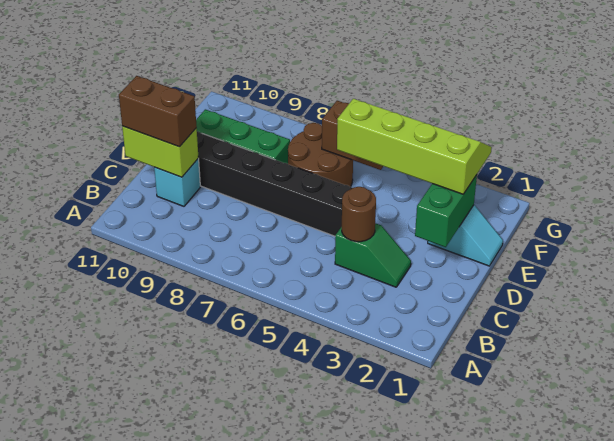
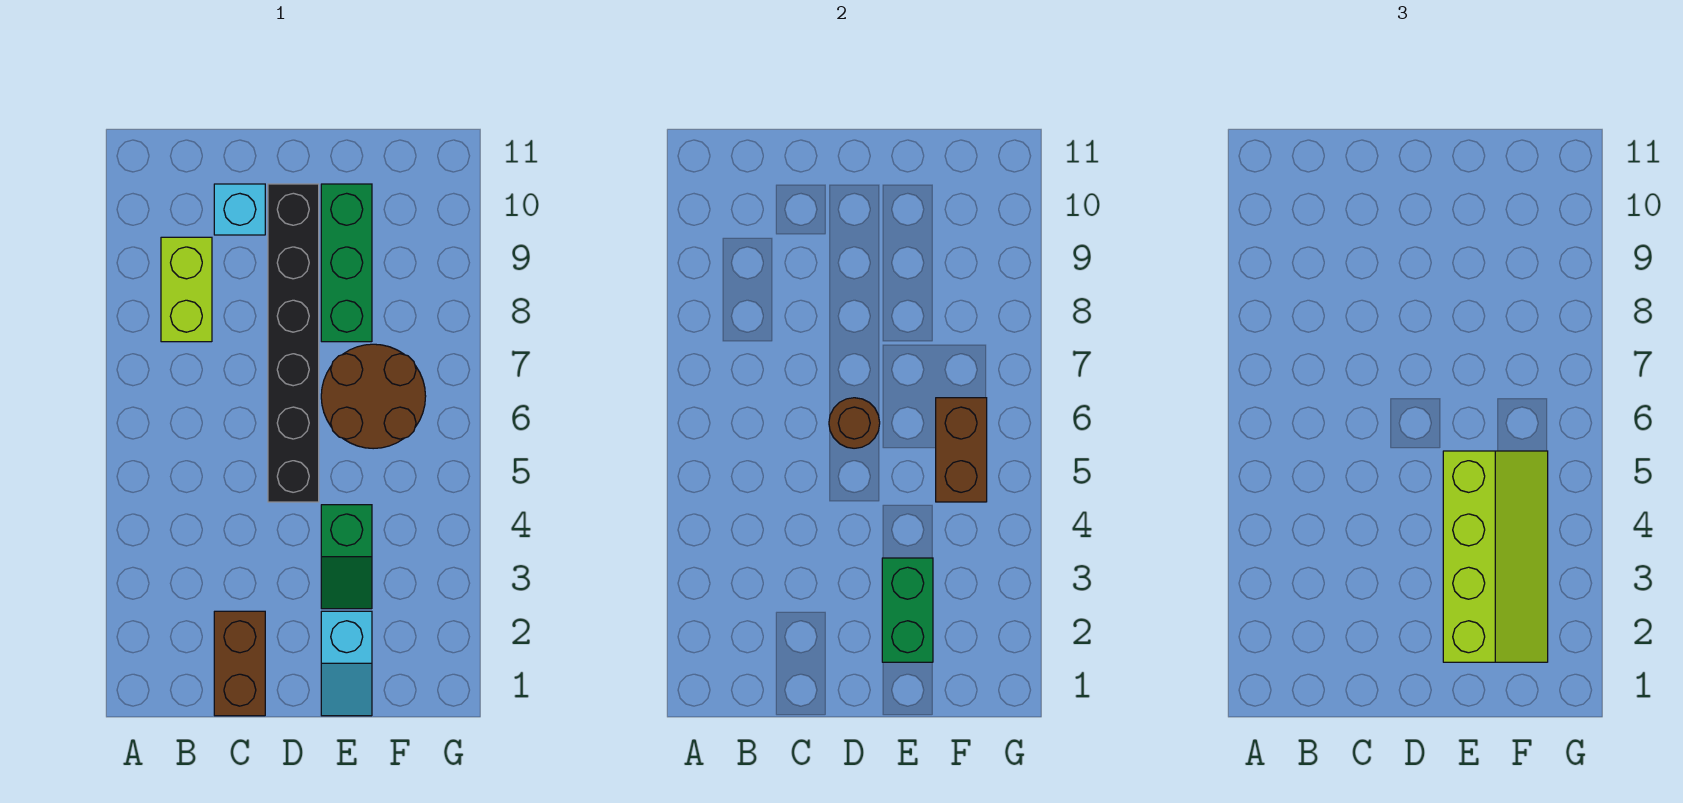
green slope C3:C4 level 1 top 4 -> green slope E3:E4 level 1 top 4
brown round brick C4 level 2 -> brown round brick D6 level 2
lime brick C10:C11 level 2 -> lime brick B8:B9 level 1
brown brick C10:C11 level 3 -> brown brick C1:C2 level 1
green brick D2:E2 level 2 -> green brick E2:E3 level 2

